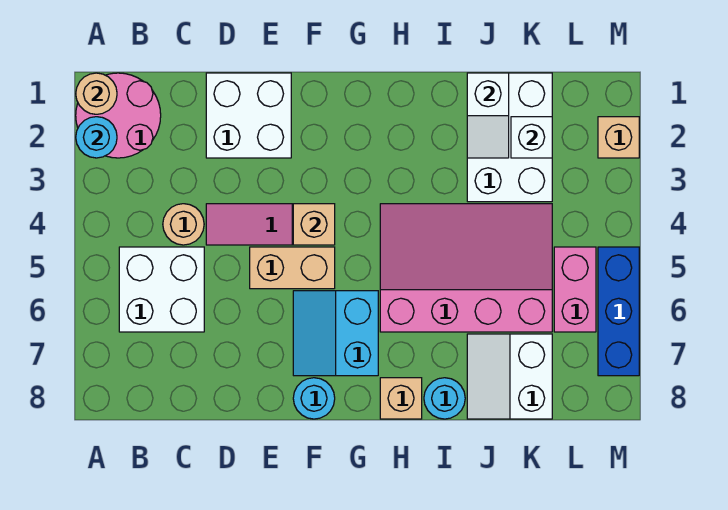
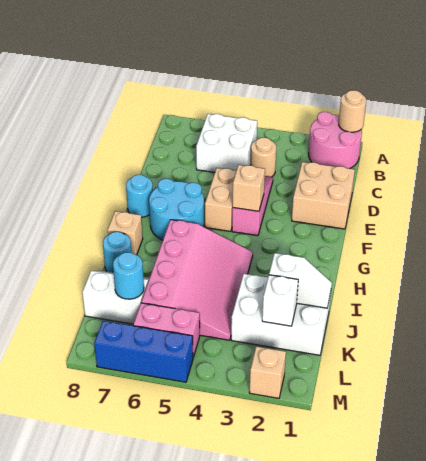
cyan round brick A2 level 2 -> cyan round brick K7 level 2
white brick D1:E2 level 1 -> tan brick D1:E2 level 1
cyan slope F6:G7 level 1 top G -> cyan round brick F6:G7 level 1
white slope J1:J2 level 2 top 1 -> white slope J1:J2 level 2 top 2

